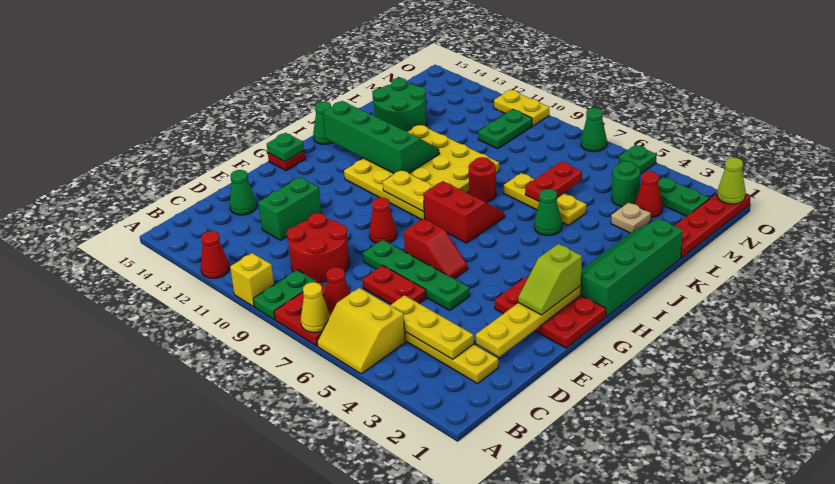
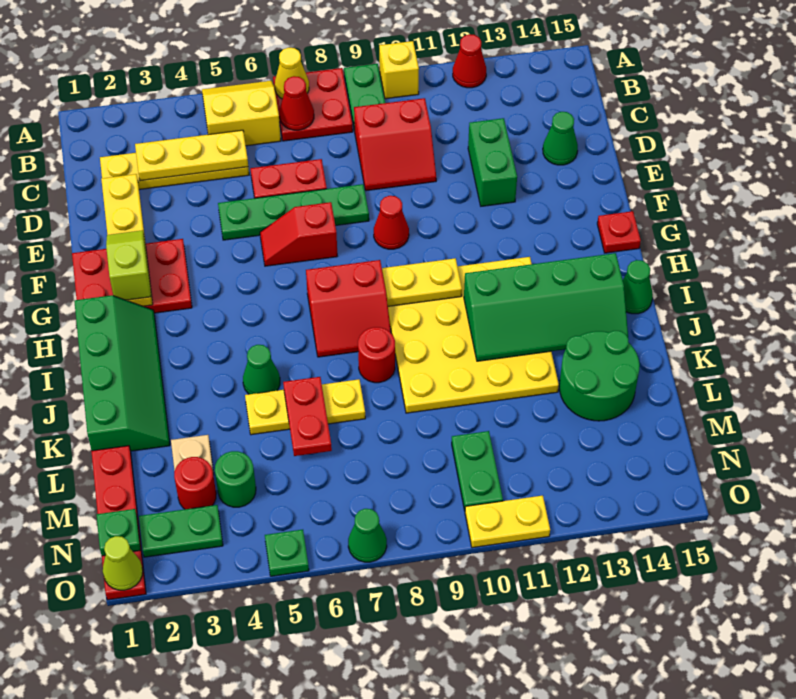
red round brick C9:D10 level 1 -> red slope C9:D10 level 1 top C
green plate G15 level 2 -> green plate N1 level 2
red cone M3 level 1 -> red round brick M3 level 1

